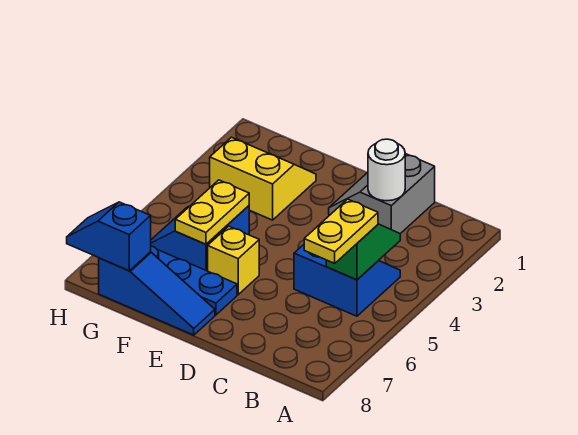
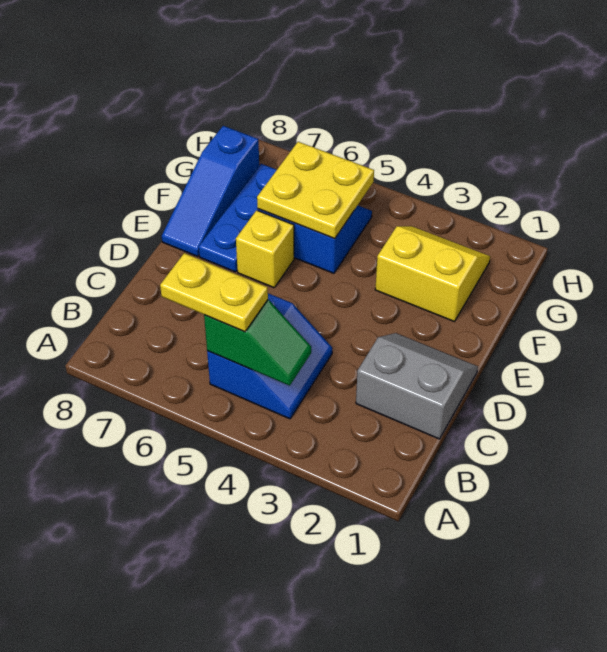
white round brick C2 level 2 -> none
yellow slope F2:G3 level 1 top 3 -> yellow slope F2:G3 level 1 top F
yellow plate F5:F6 level 2 -> yellow plate F5:G6 level 2
blue slope G8:H8 level 2 top G -> none

